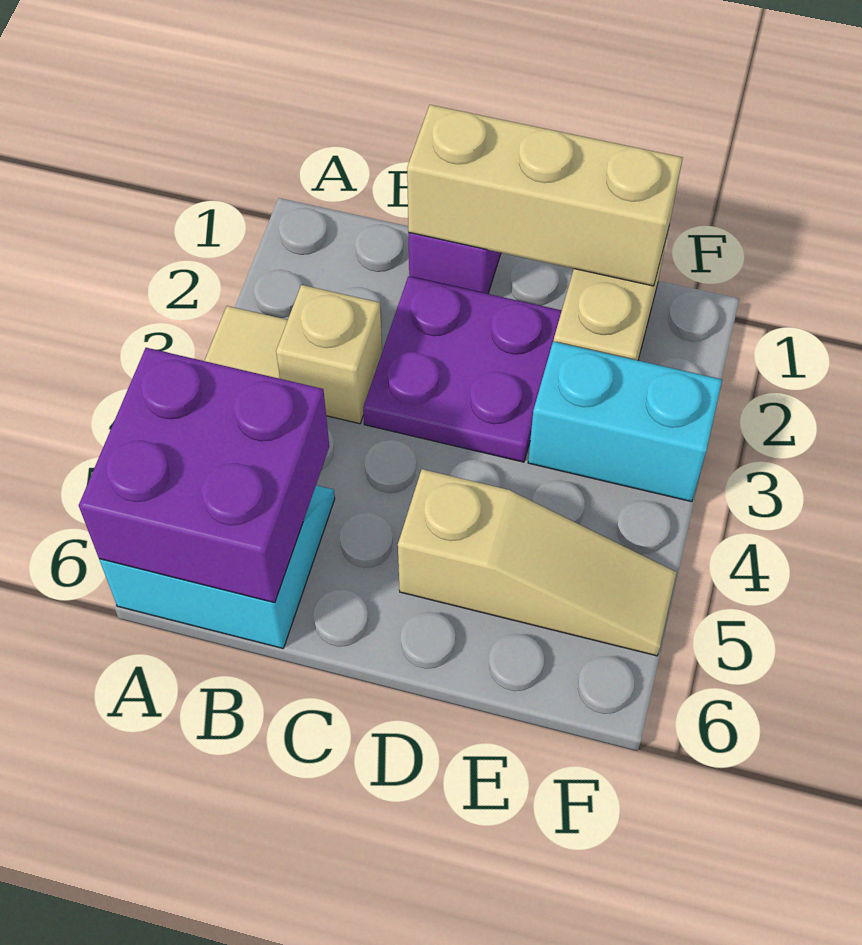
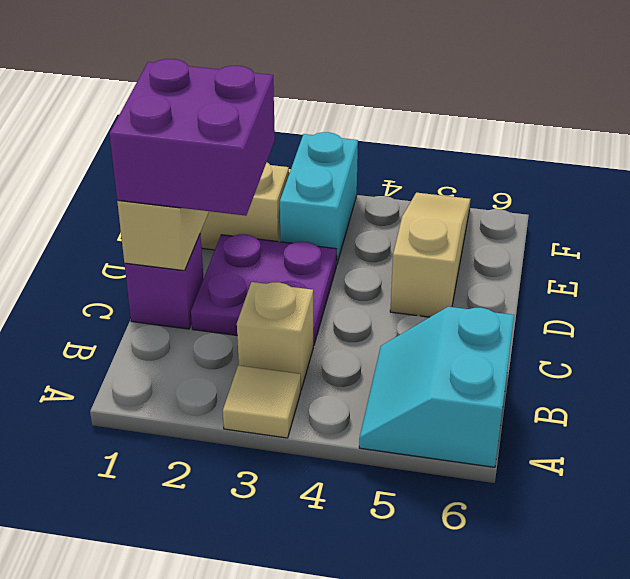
purple brick A5:B6 level 2 -> purple brick C1:D2 level 3

